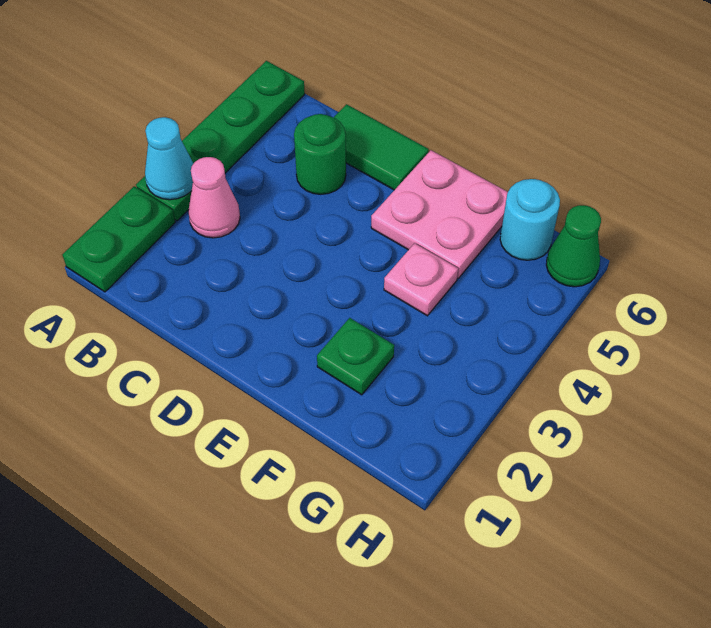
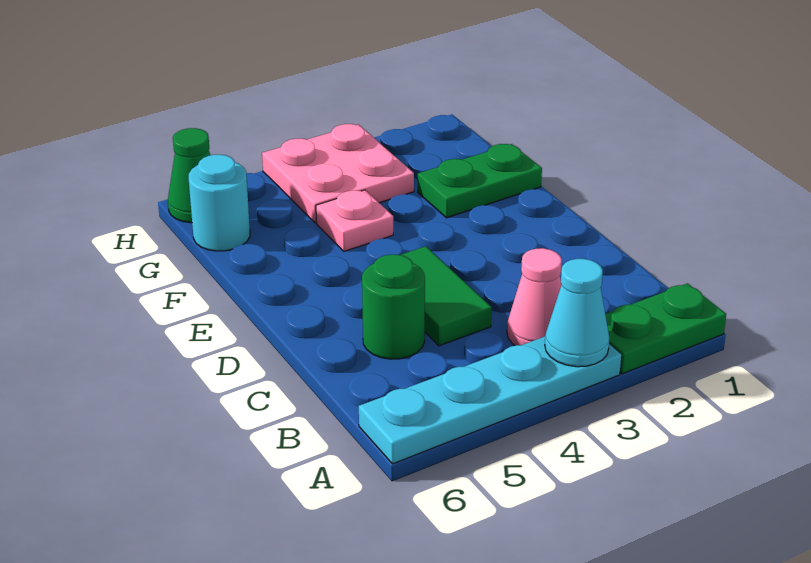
green plate A3:A6 level 1 -> cyan plate A3:A6 level 1
green tile C6:D6 level 1 -> green tile C4:D4 level 1
pink plate E5:F6 level 1 -> pink plate G3:H4 level 1
green plate F2 level 1 -> green plate F1:F2 level 1

